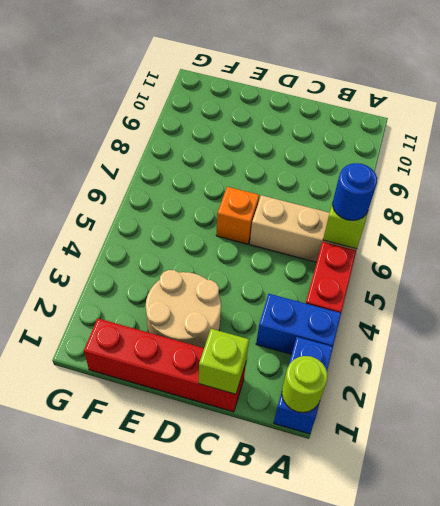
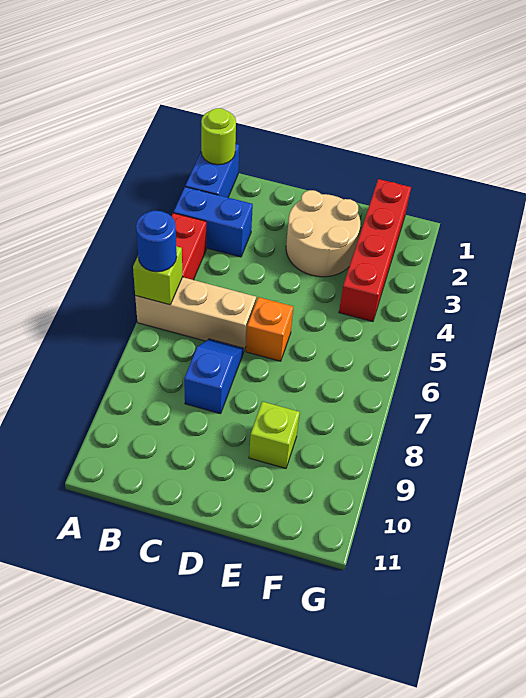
red brick C1:F1 level 1 -> red brick F1:F4 level 1
lime brick C1 level 2 -> lime brick E9 level 1
none -> blue slope C7:C8 level 1 top 8

